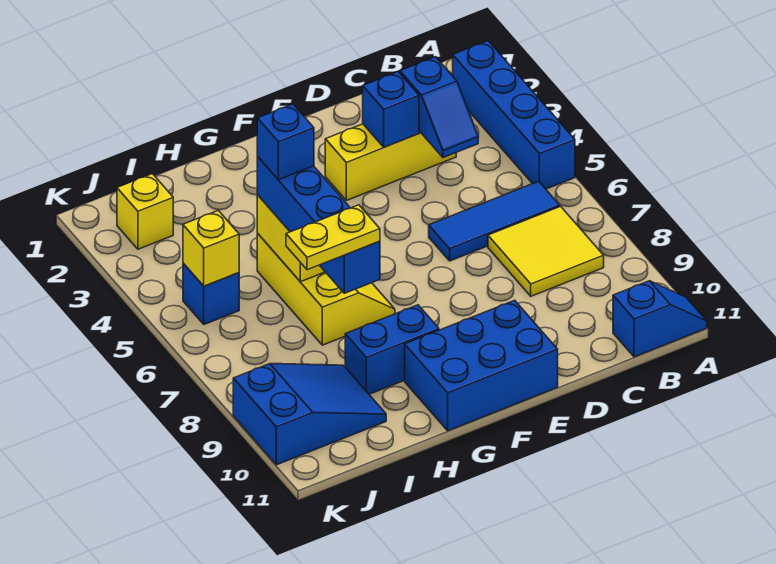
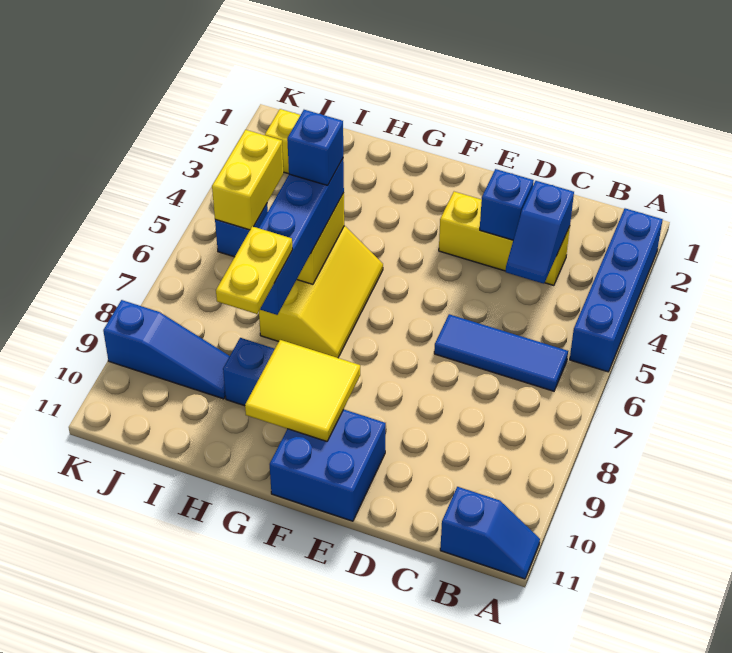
yellow tile B7:C8 level 1 -> yellow tile F9:G10 level 2
blue brick E10:G11 level 1 -> blue brick E10:F11 level 1
yellow plate H8:I8 level 4 -> yellow plate H8:H9 level 4
blue slope I9:K10 level 1 top K -> blue slope I9:K9 level 1 top K
yellow brick J5 level 2 -> yellow brick J4:J5 level 2

